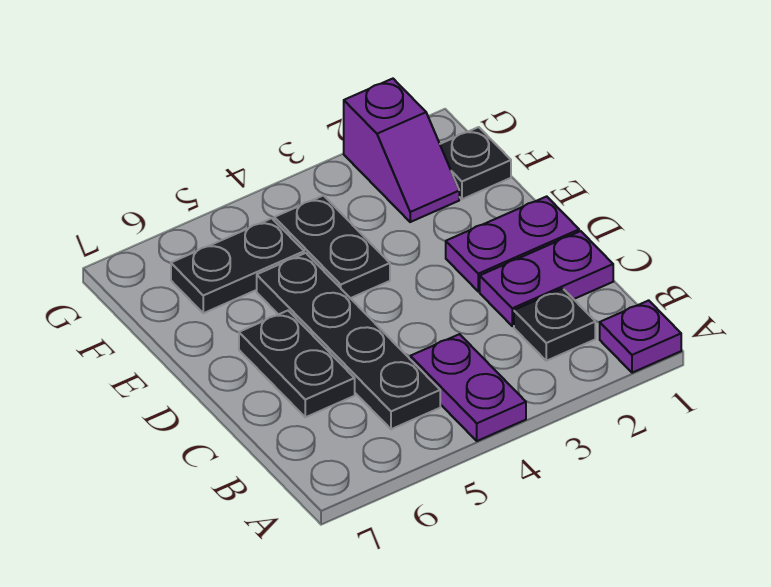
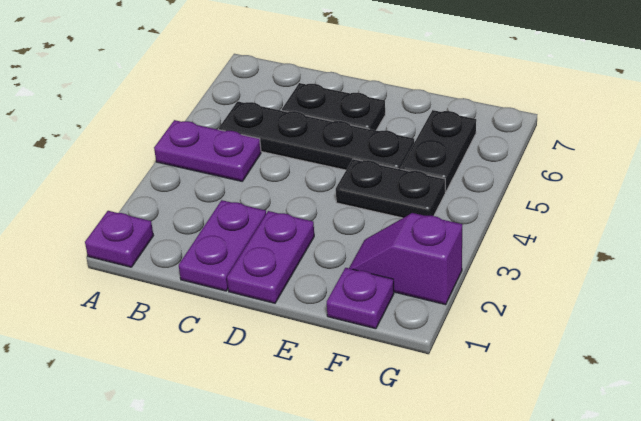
black plate B2 level 1 -> none
black plate F1 level 1 -> purple plate F1 level 1

